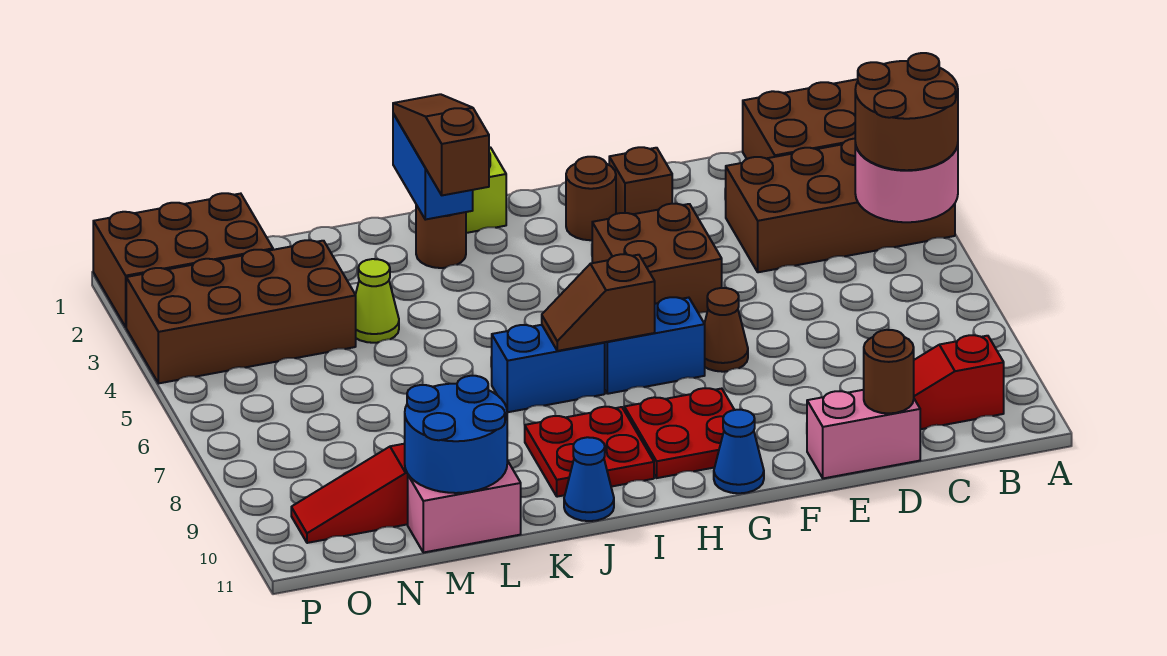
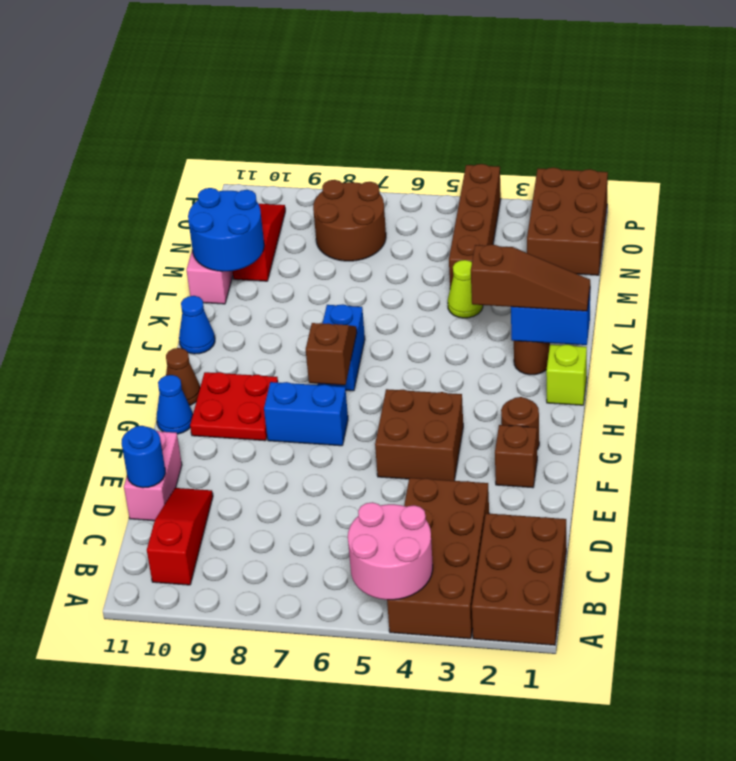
brown round brick A4:B5 level 3 -> brown round brick N7:O8 level 1
brown round brick D11 level 2 -> blue round brick D11 level 2
brown cone F7 level 1 -> brown cone H11 level 1
blue brick G7:H7 level 1 -> blue brick G7:G8 level 1
red plate I9:J10 level 1 -> none
brown brick M3:P4 level 1 -> brown brick M4:P4 level 1

